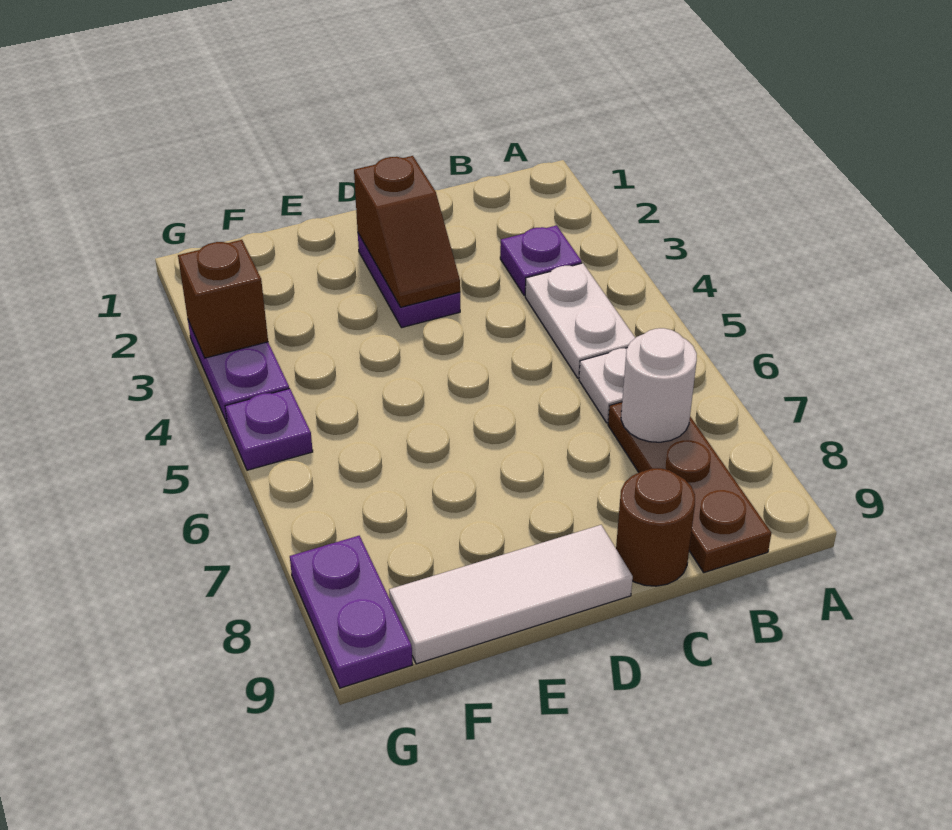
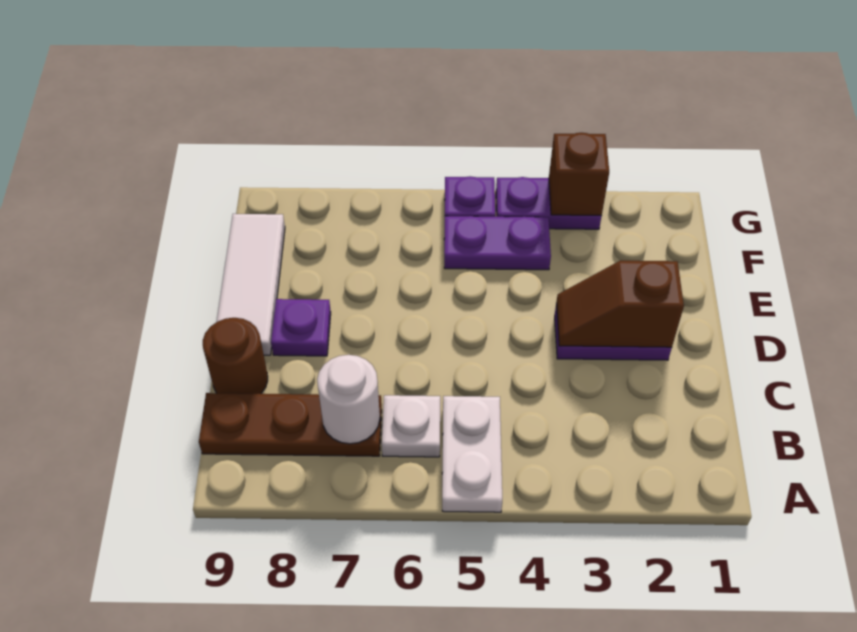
purple plate B3 level 1 -> purple plate D8 level 1
white plate B4:B5 level 1 -> white plate A5:B5 level 1
purple plate G8:G9 level 1 -> purple plate F4:F5 level 1

